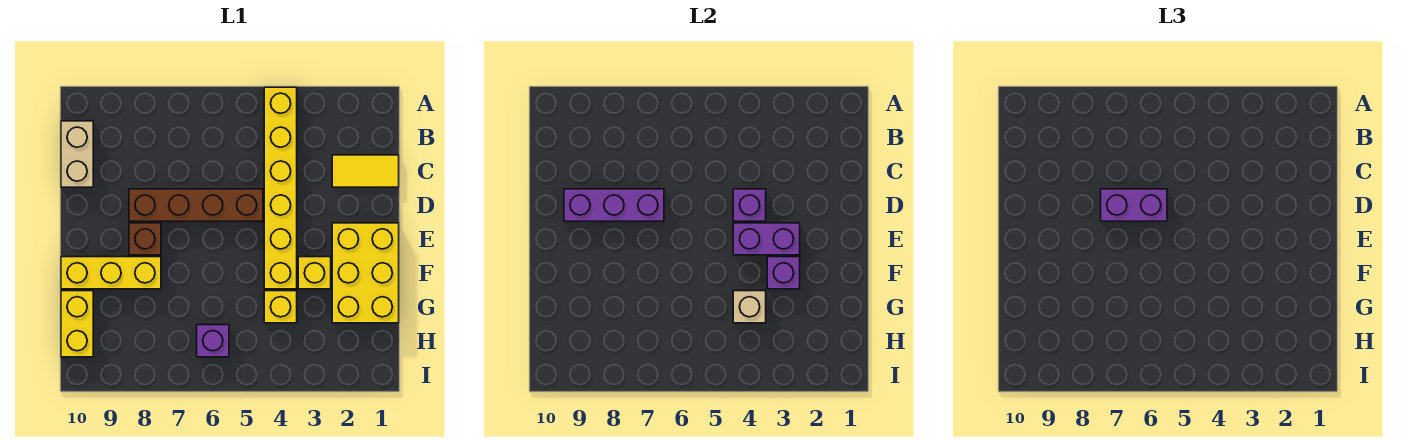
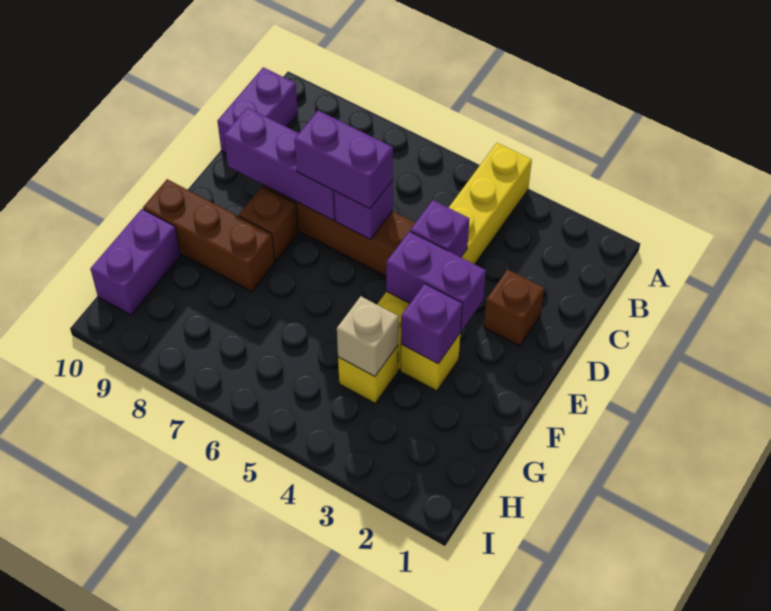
tan brick B10:C10 level 1 -> purple brick B10:C10 level 1
yellow tile C1:C2 level 1 -> none
none -> brown brick D2 level 1
yellow brick E1:G2 level 1 -> none
yellow brick F8:F10 level 1 -> brown brick F8:F10 level 1
yellow brick G10:H10 level 1 -> purple brick G10:H10 level 1
purple brick H6 level 1 -> purple brick D6 level 2

